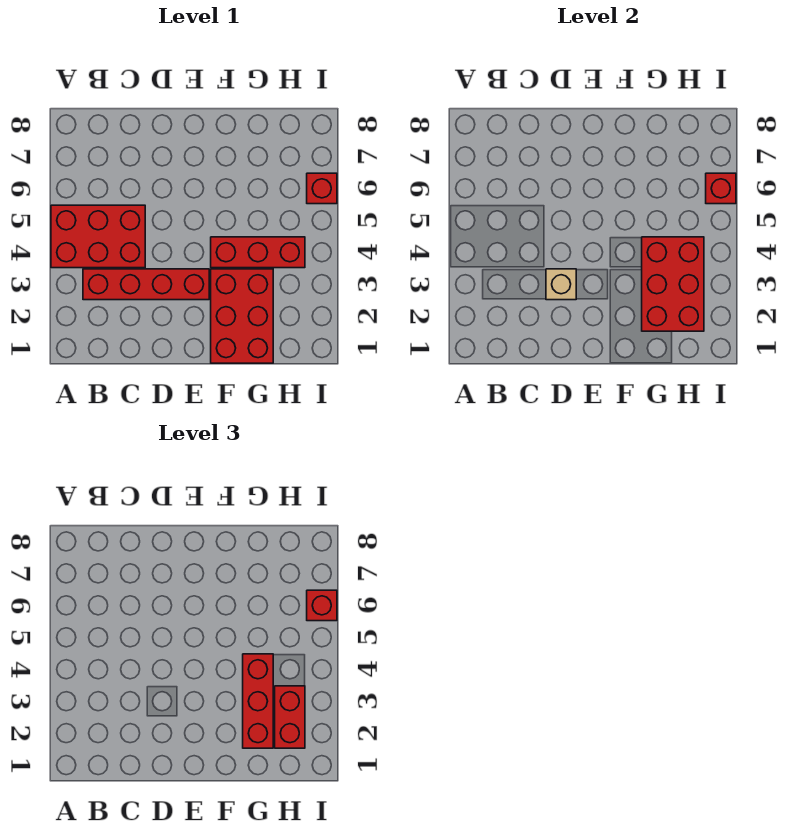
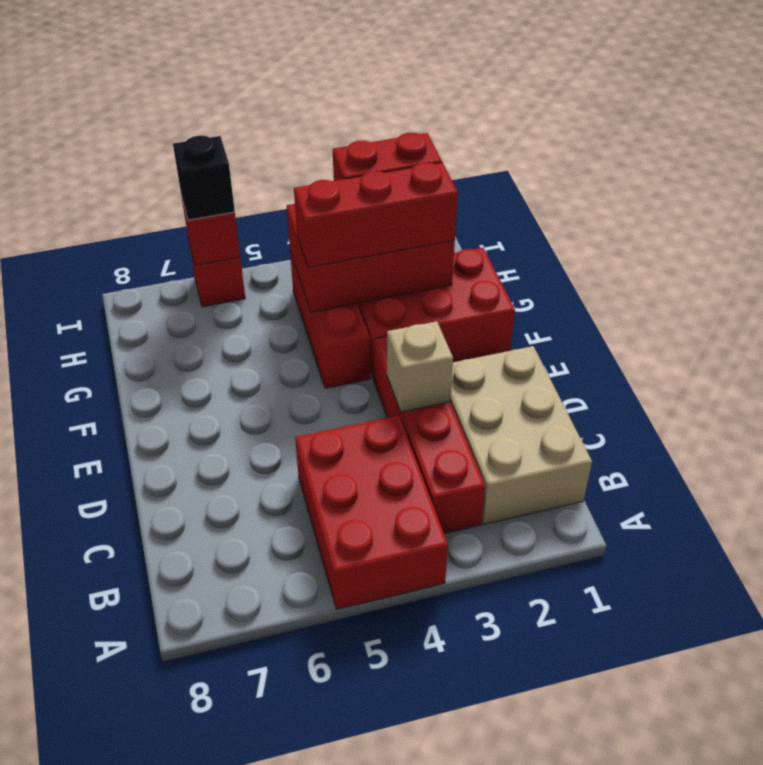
none -> tan brick B1:D2 level 1
red brick I6 level 3 -> black brick I6 level 3

